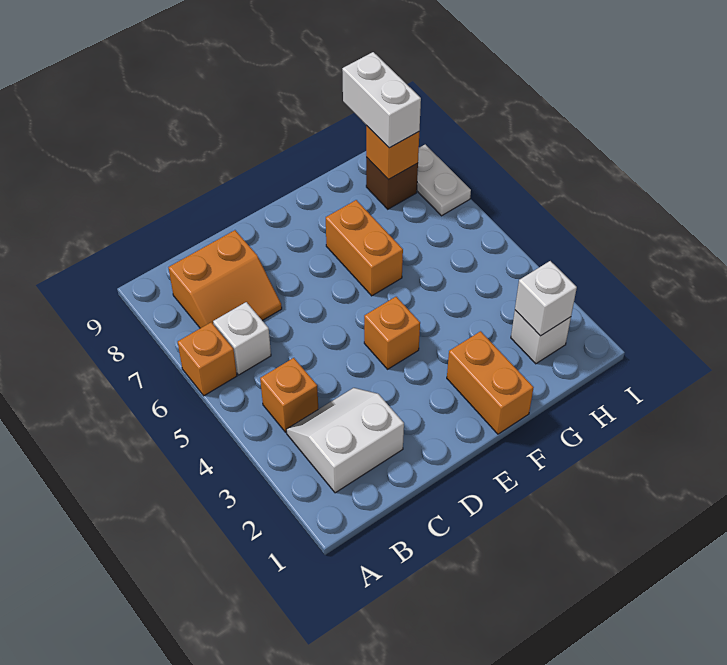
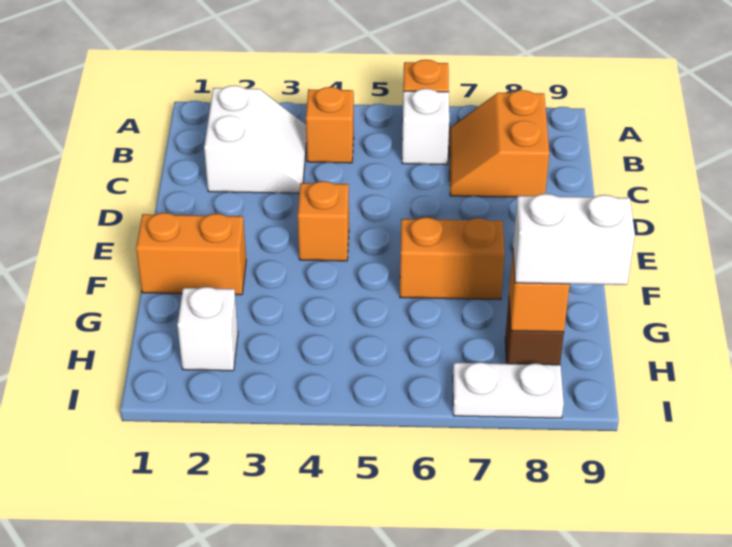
white brick H2 level 2 -> none

